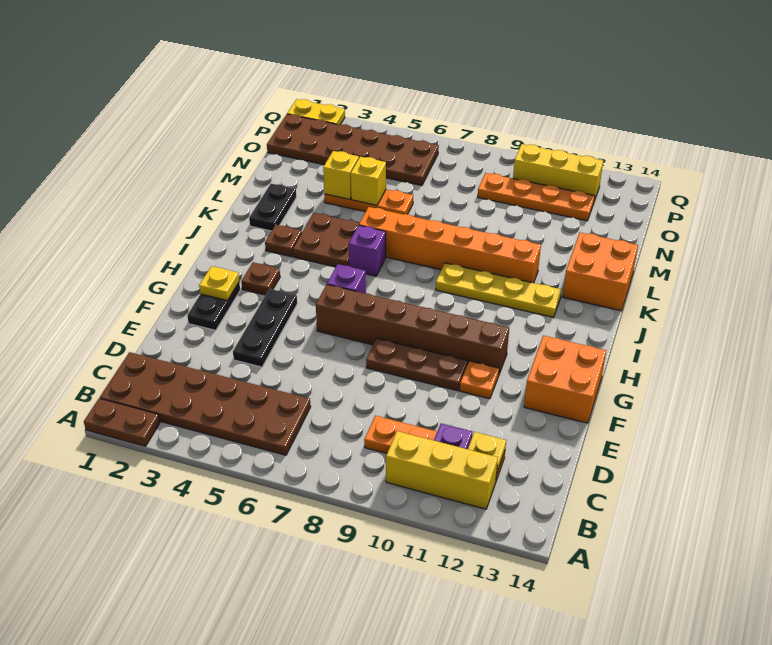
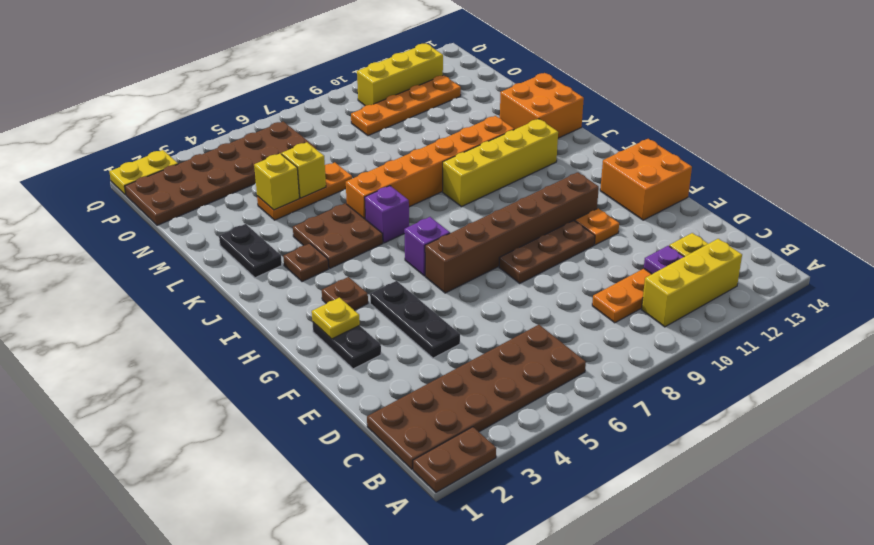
yellow plate J9:J12 level 1 -> yellow brick J9:J12 level 1

